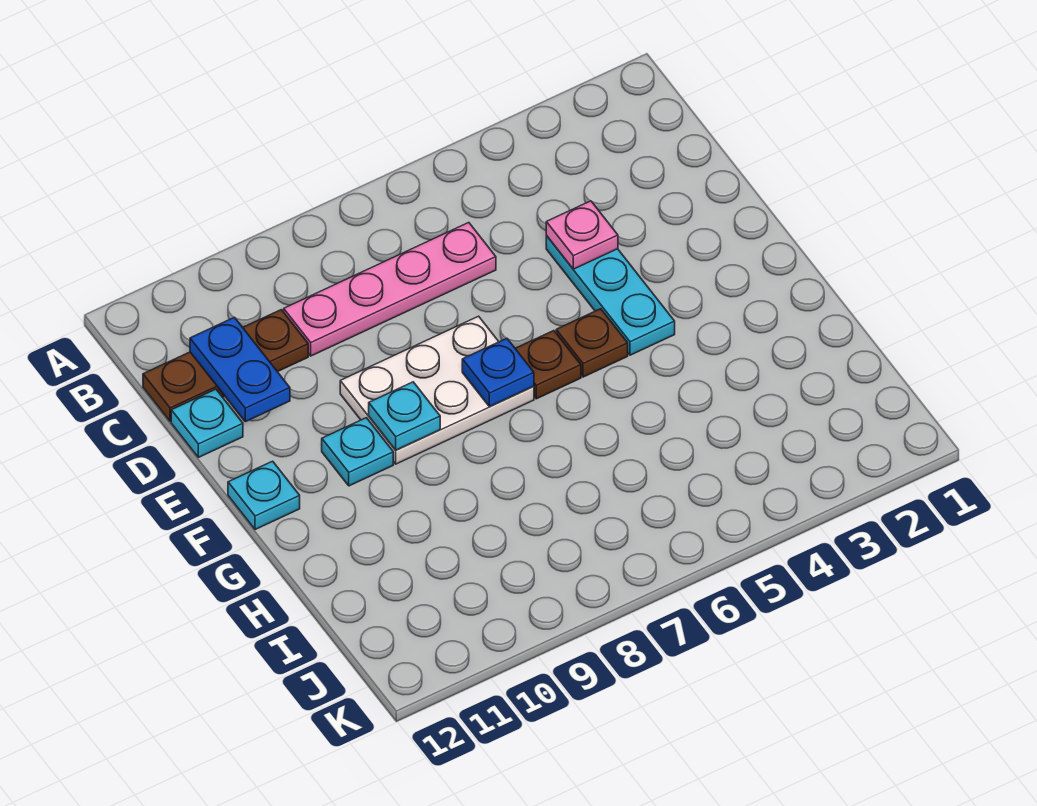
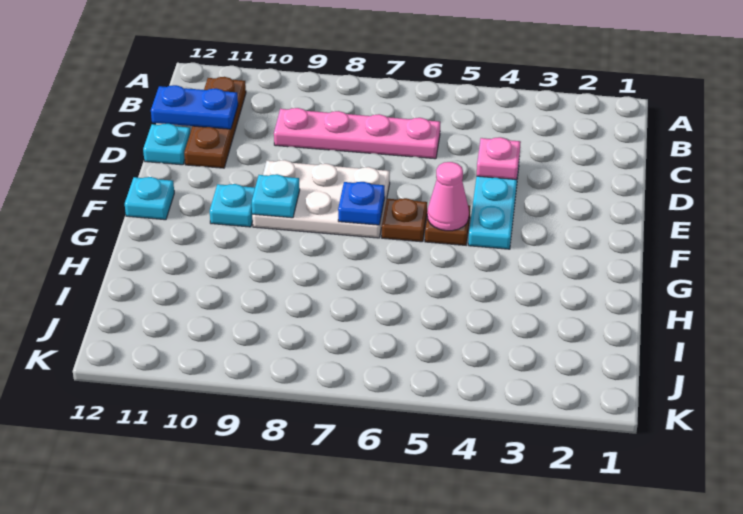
brown plate C10:C12 level 1 -> brown plate B11:D11 level 1
blue plate C11:D11 level 2 -> blue plate C11:C12 level 2
none -> pink cone F5 level 2

